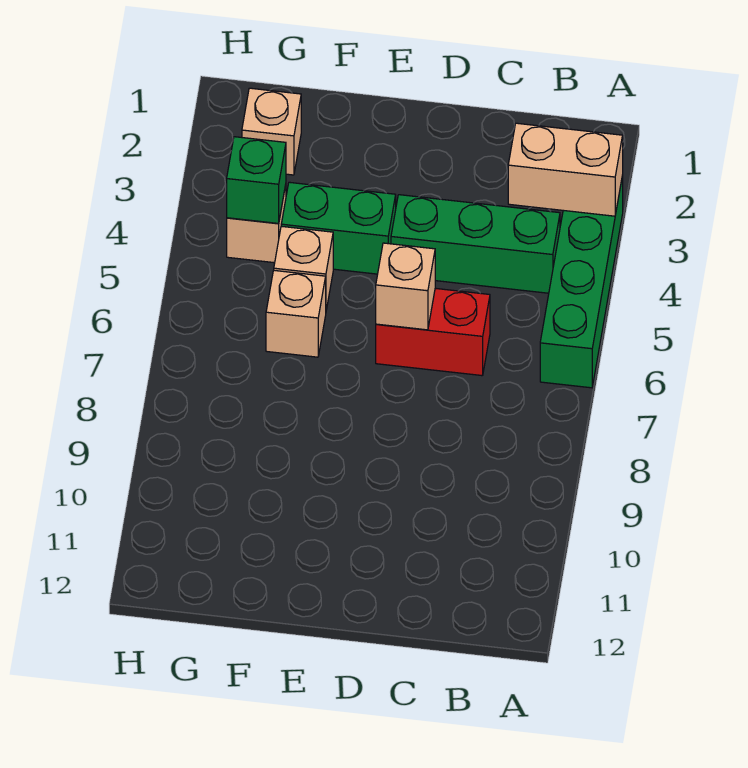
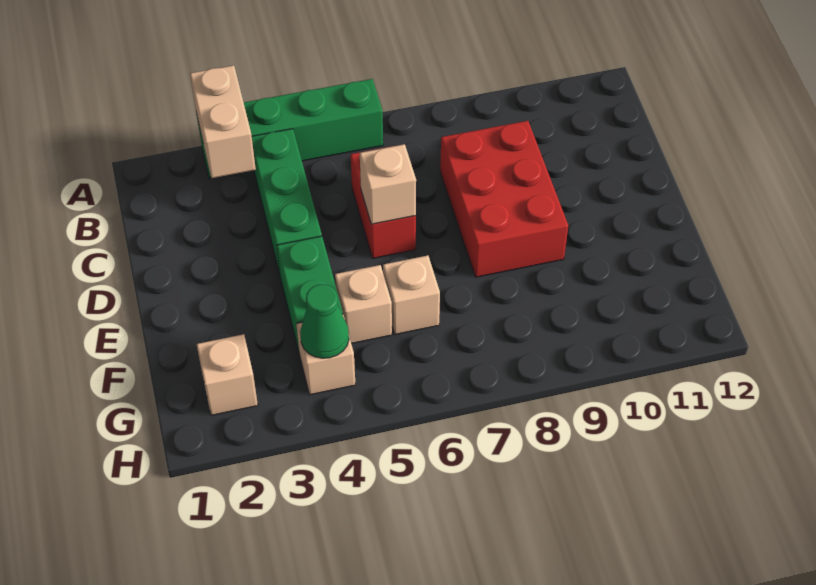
none -> red brick C8:E9 level 1
green brick G4 level 2 -> green cone G4 level 2

